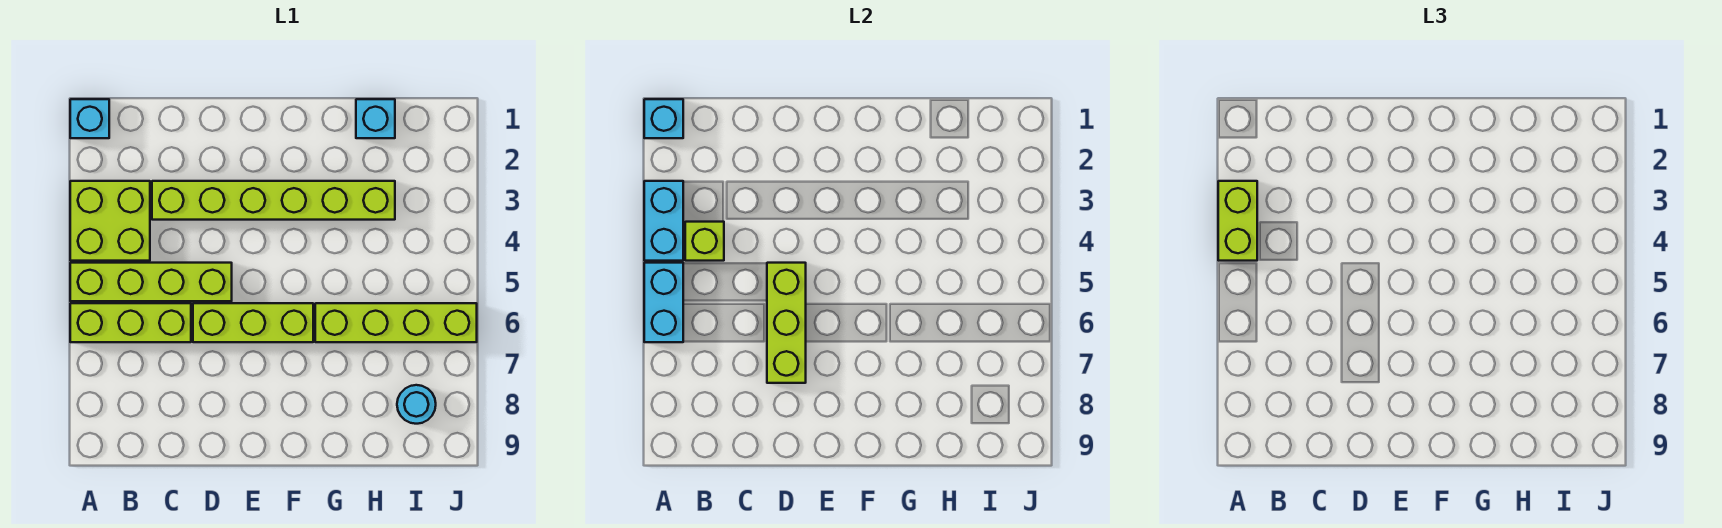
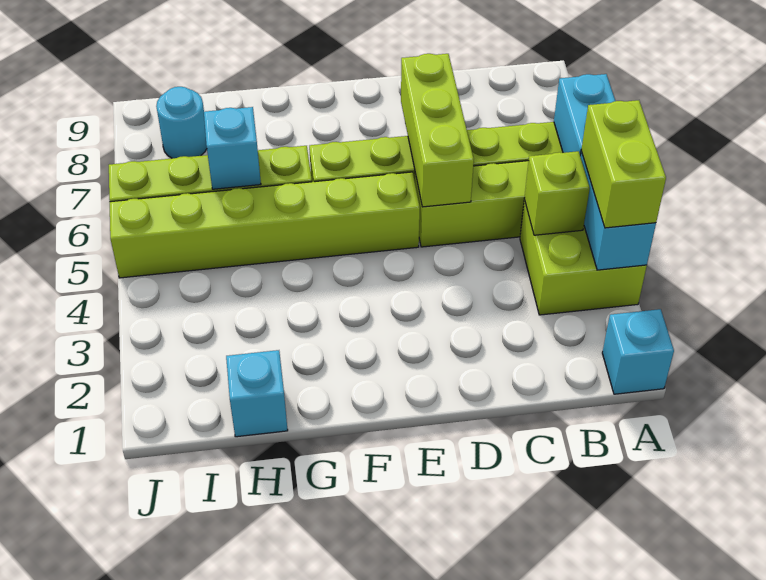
cyan brick A1 level 2 -> cyan brick H6 level 2
lime brick C3:H3 level 1 -> lime brick E5:J5 level 1

